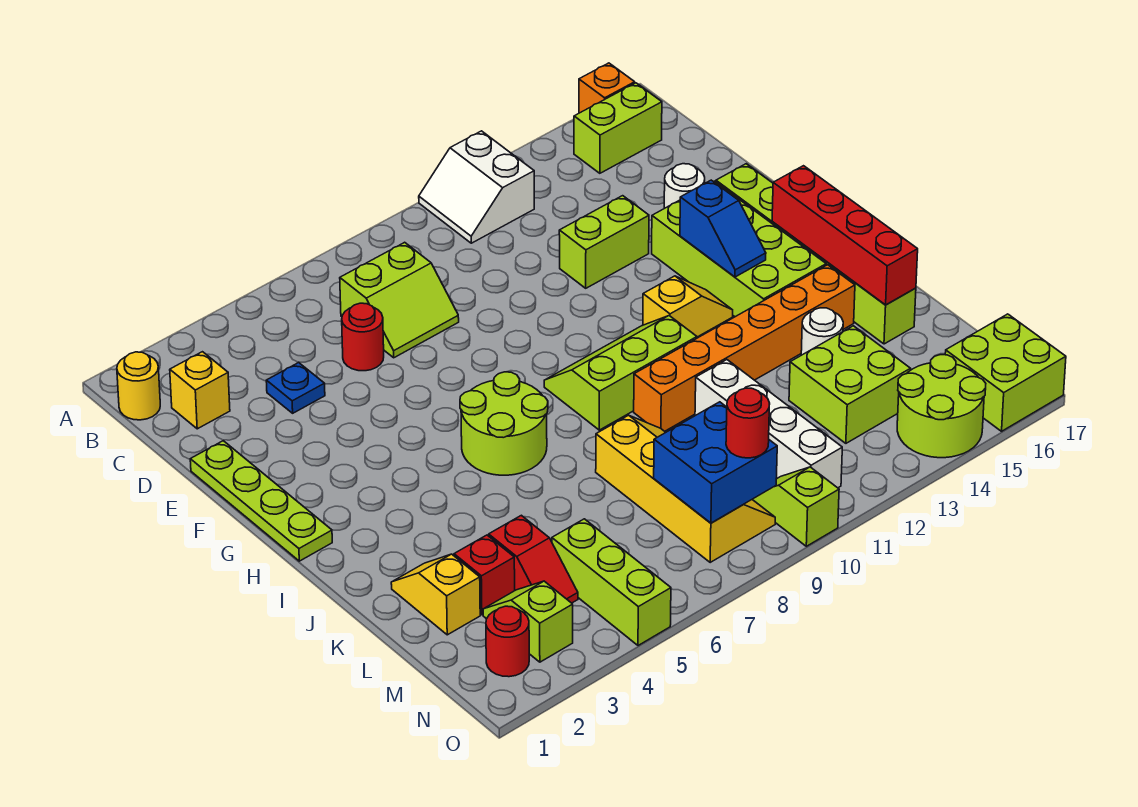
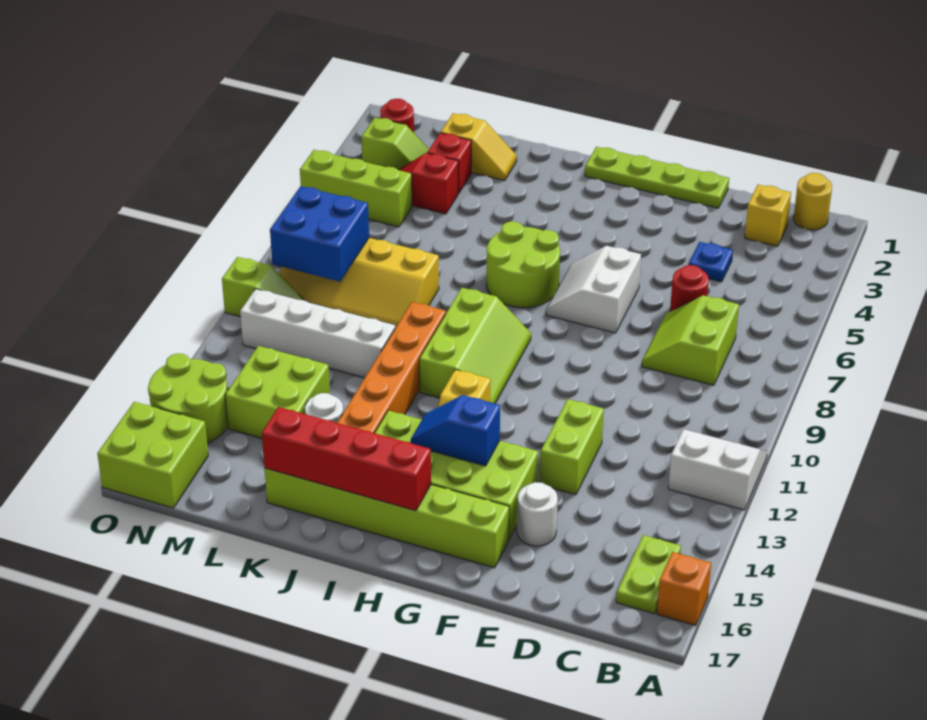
lime brick B15:B16 level 1 -> lime plate B15:B16 level 1
none -> white slope F6:G7 level 1 top F
red round brick N9 level 3 -> none

